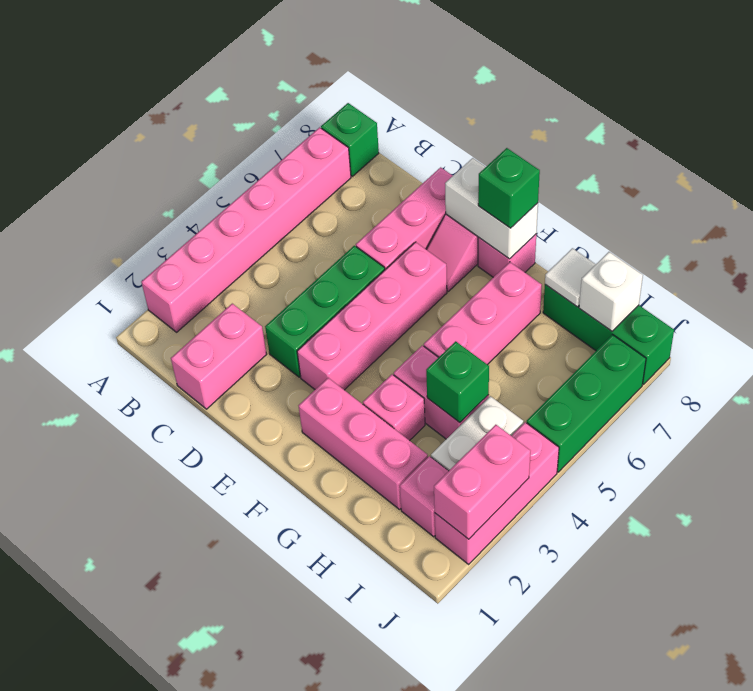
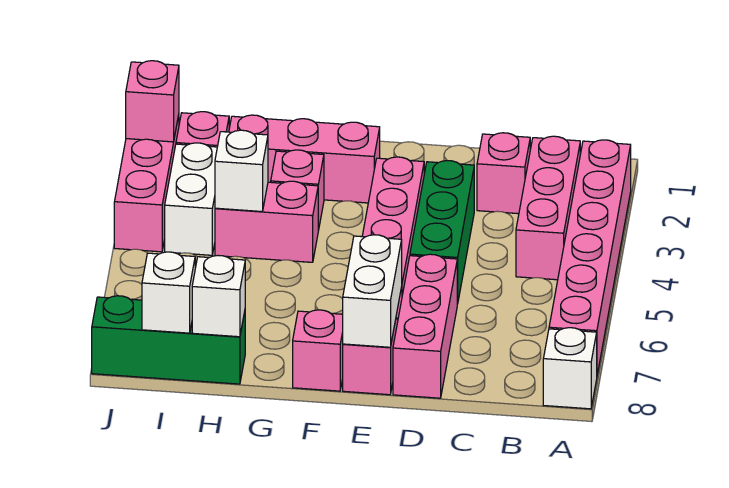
green brick A8 level 1 -> white brick A8 level 1
pink brick C1:C2 level 1 -> pink brick C2 level 1
white brick E8:F8 level 2 -> white brick E7:E8 level 2
green brick F8 level 3 -> none
pink brick G5:G7 level 1 -> pink brick B2:B4 level 1
green brick H4 level 2 -> white brick H4 level 2
white tile H8 level 2 -> white brick H8 level 2
pink brick J2:J3 level 2 -> pink brick J2 level 2
green brick J5:J7 level 1 -> none

